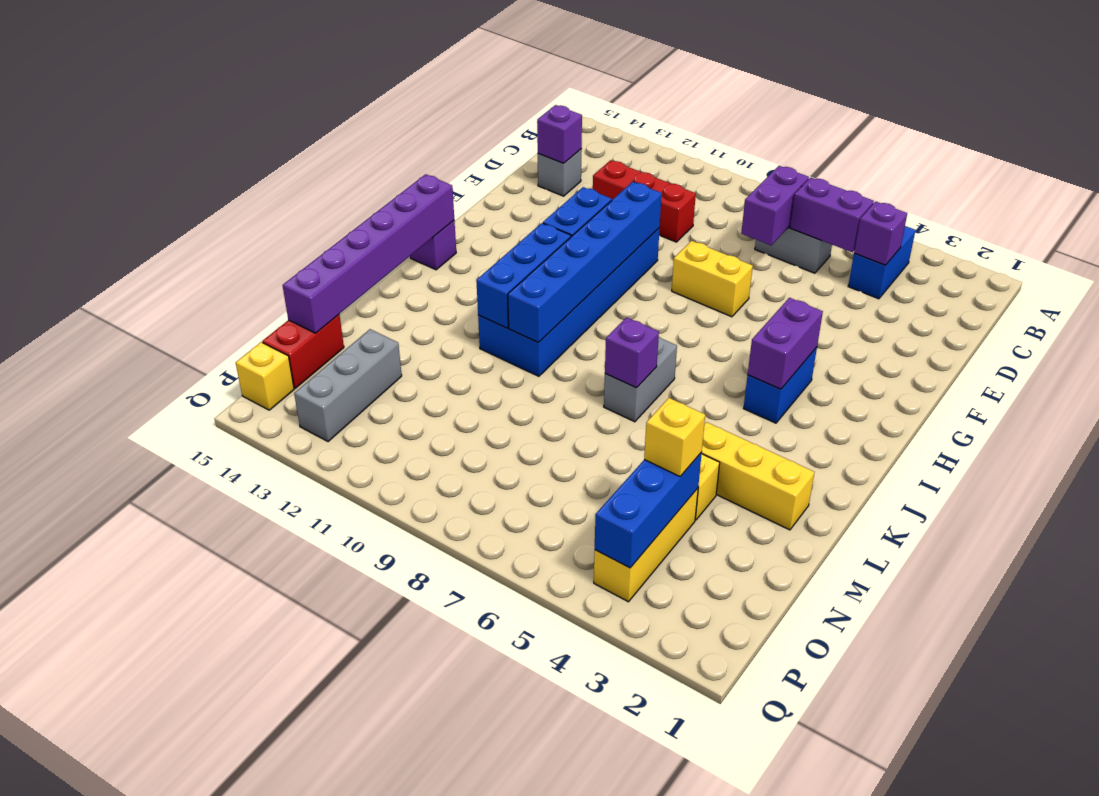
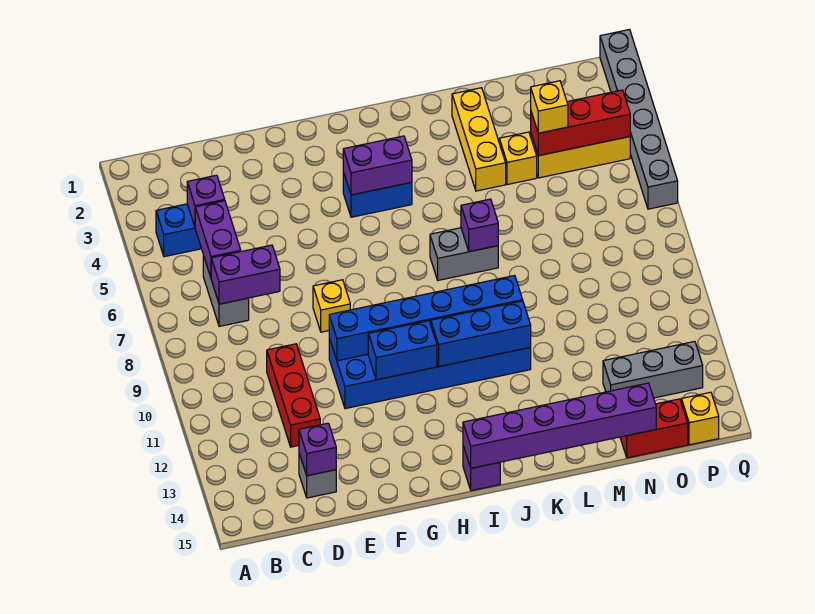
yellow brick F7:F8 level 1 -> yellow brick F8 level 1
blue brick N4:P4 level 2 -> red brick N4:P4 level 2
none -> grey brick Q1:Q6 level 1

